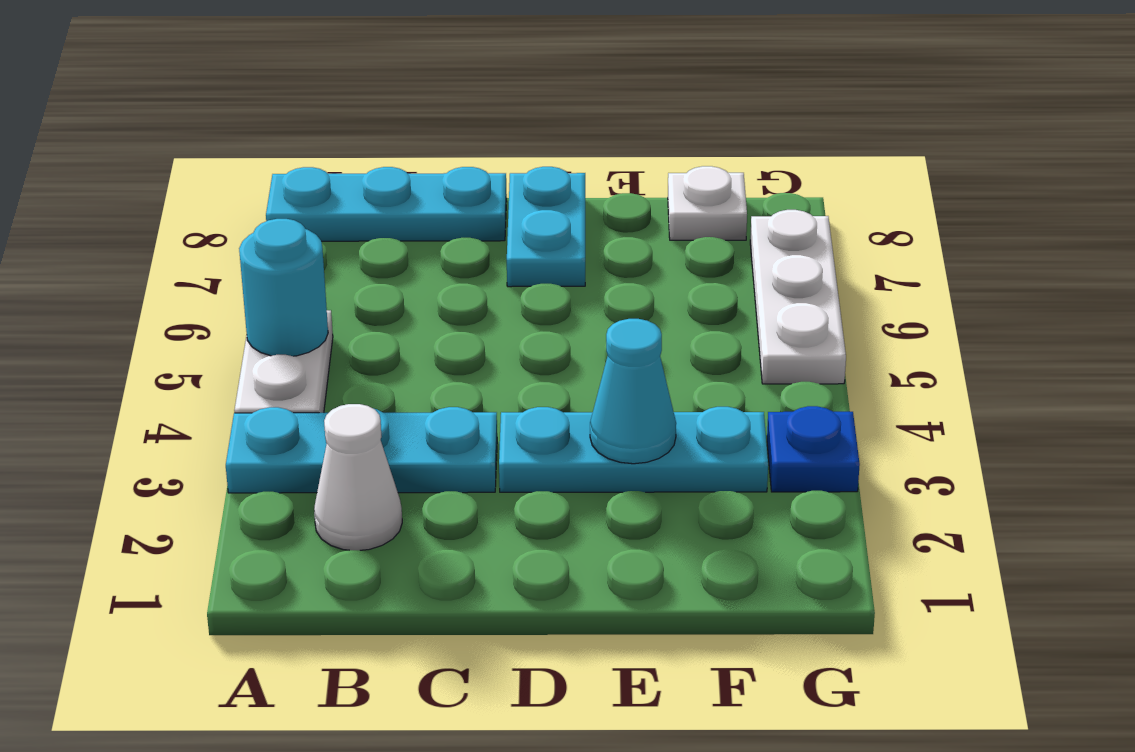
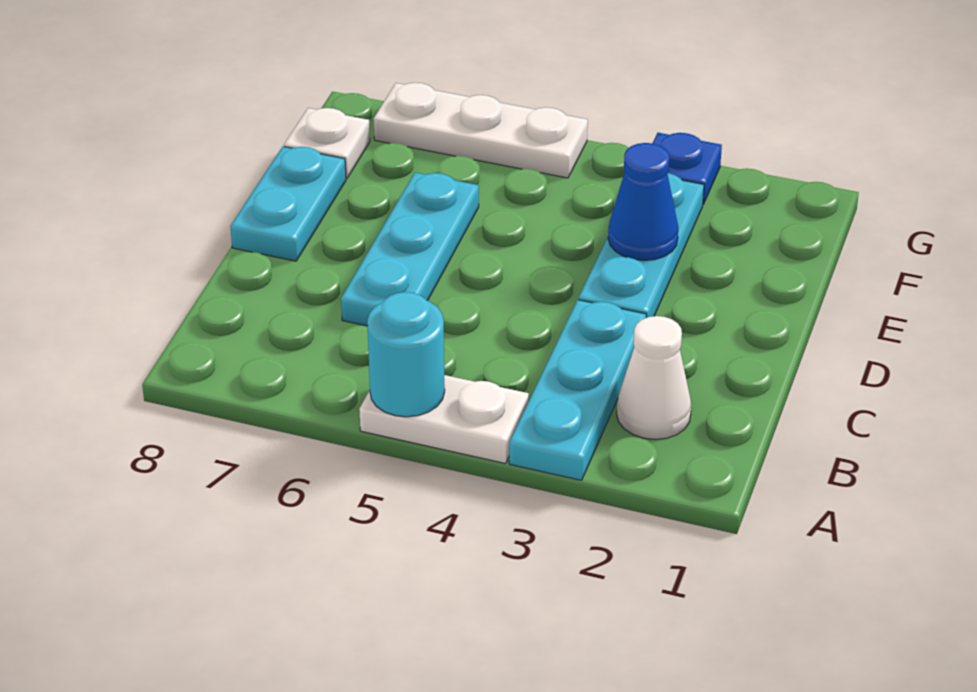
cyan plate A8:C8 level 1 -> cyan plate C6:E6 level 1
cyan plate D7:D8 level 1 -> cyan plate D8:E8 level 1
cyan cone E3 level 2 -> blue cone E3 level 2

